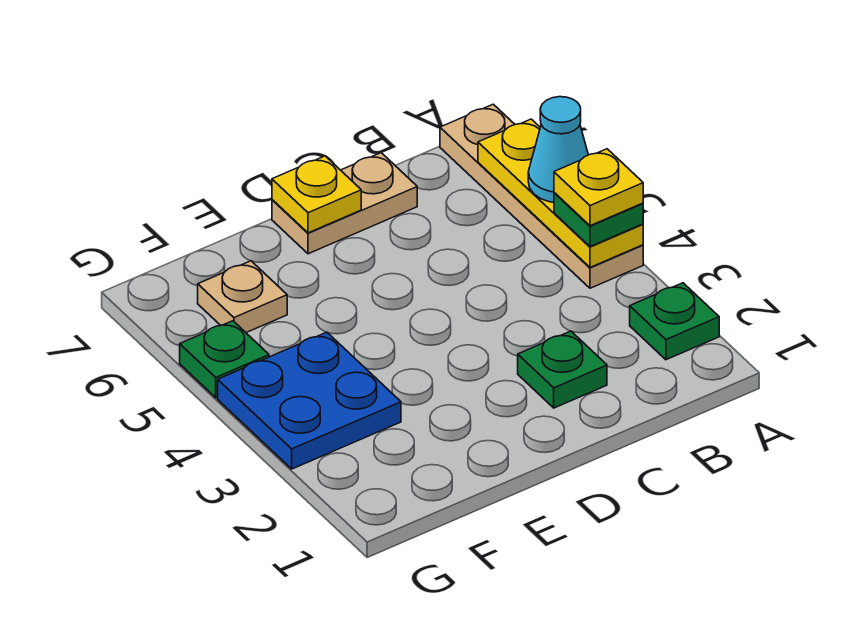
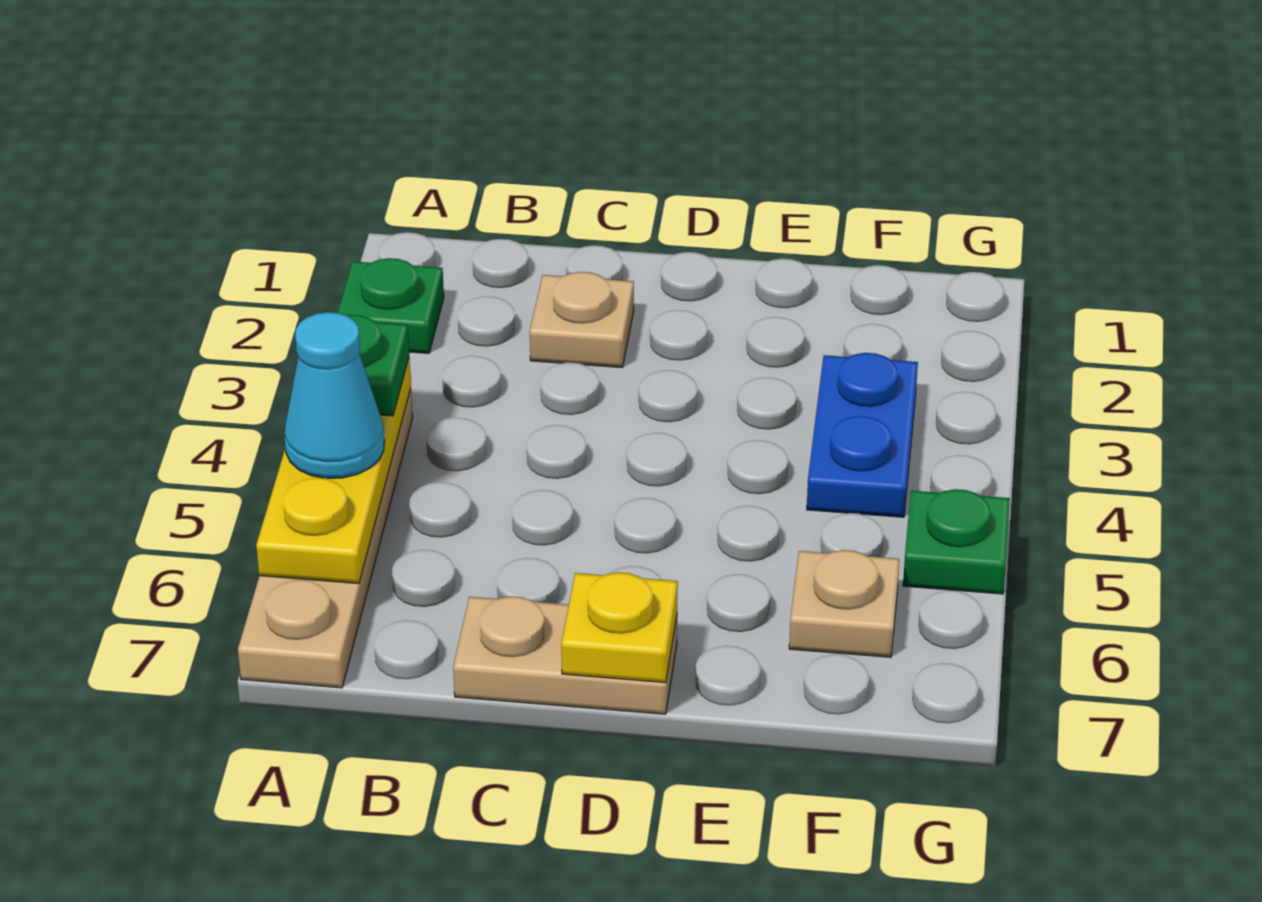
yellow plate A4 level 4 -> none
green plate C2 level 1 -> tan plate C2 level 1
blue plate F3:G4 level 1 -> blue plate F3:F4 level 1

